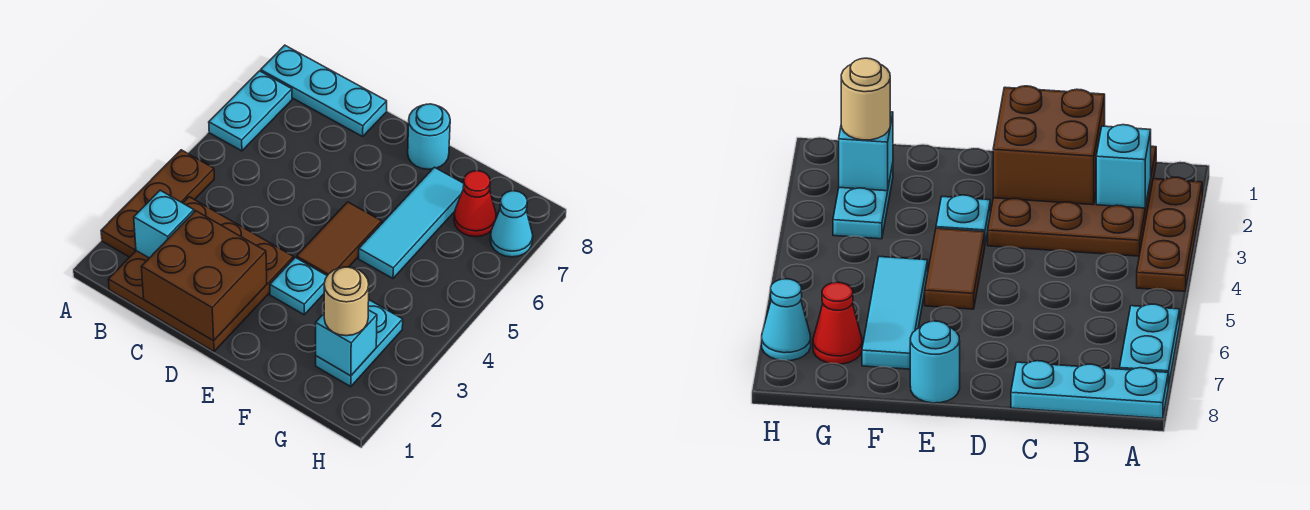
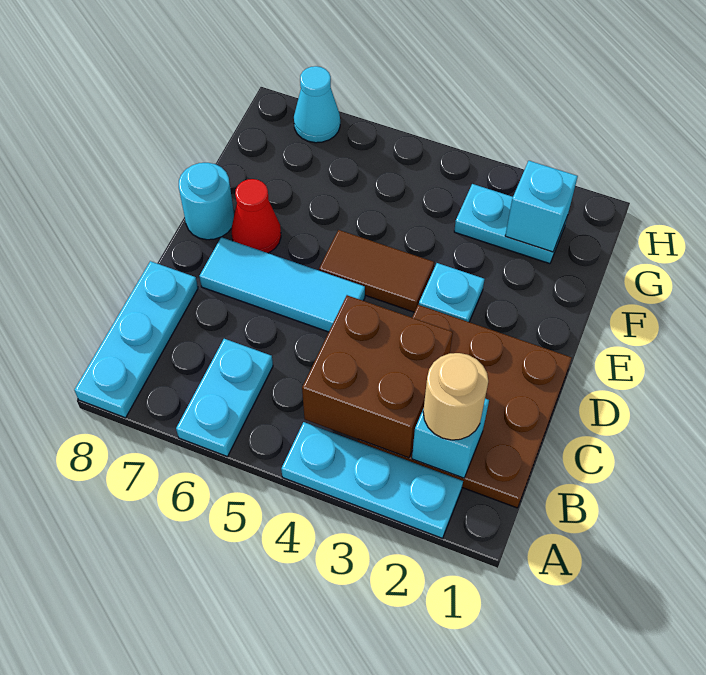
brown plate A2:A4 level 1 -> cyan plate A2:A4 level 1
cyan plate A6:A7 level 1 -> cyan plate A6:B6 level 1
brown brick C1:D2 level 2 -> brown brick B3:C4 level 2
cyan tile F5:F7 level 1 -> cyan tile D5:D7 level 1
tan round brick G2 level 3 -> tan round brick B2 level 3
red cone G7 level 1 -> red cone E7 level 1

